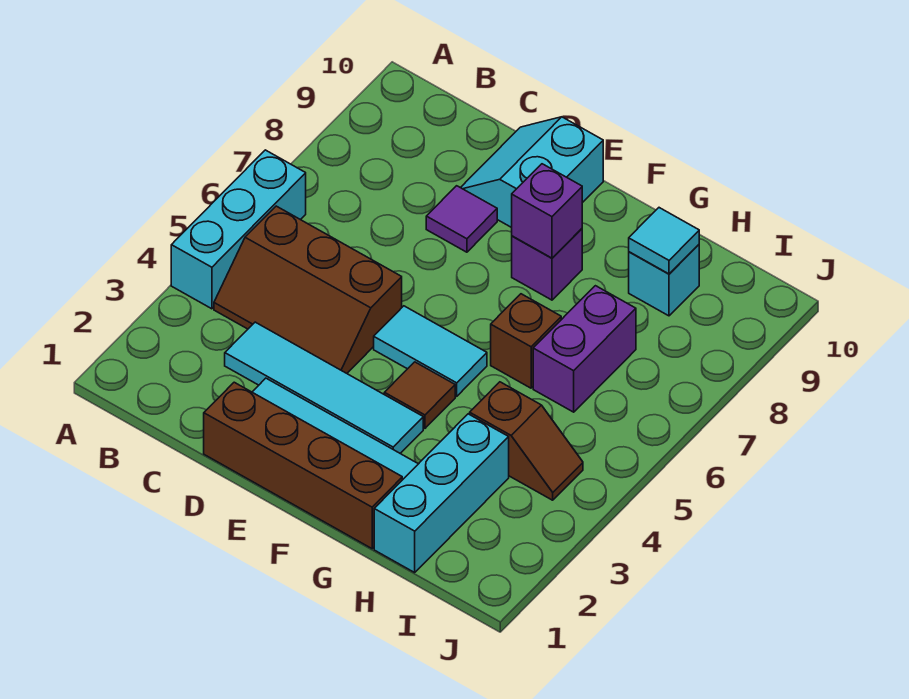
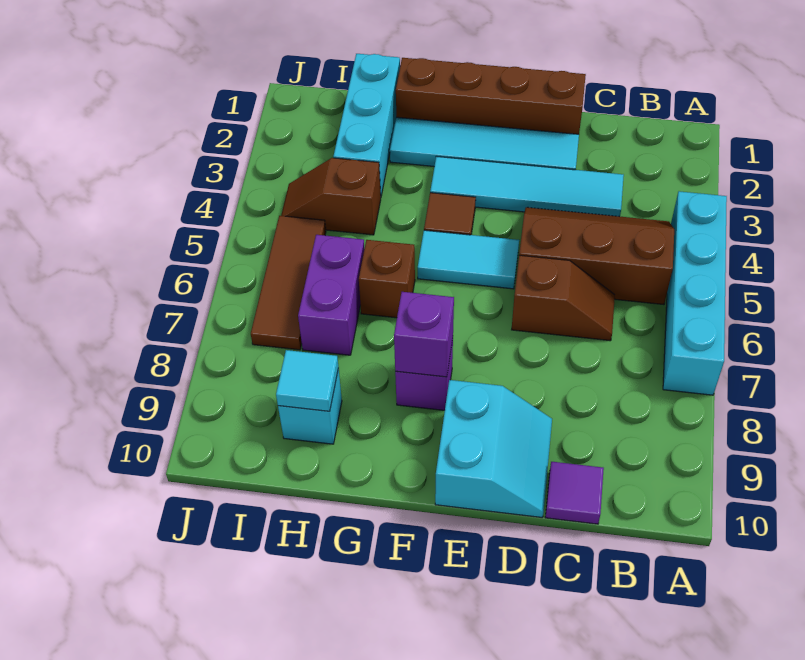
cyan brick A4:A6 level 1 -> cyan brick A4:A7 level 1
none -> brown slope C6:D6 level 1 top D
purple tile D8 level 1 -> purple tile C10 level 1
none -> brown tile I5:I7 level 1

